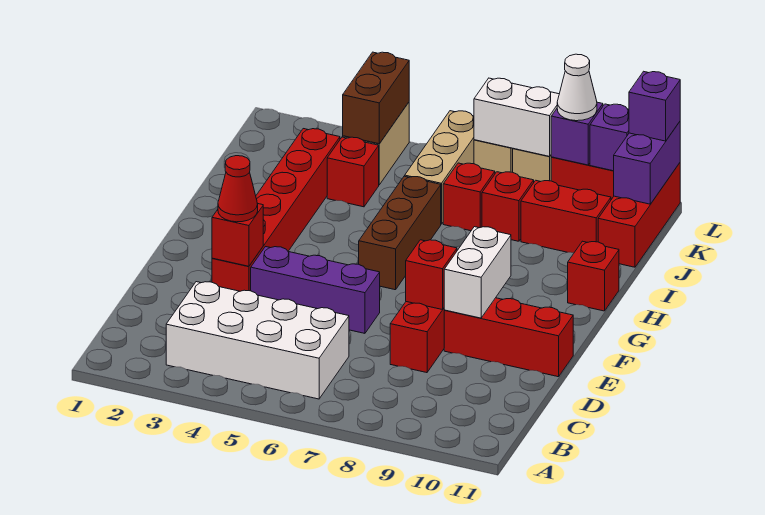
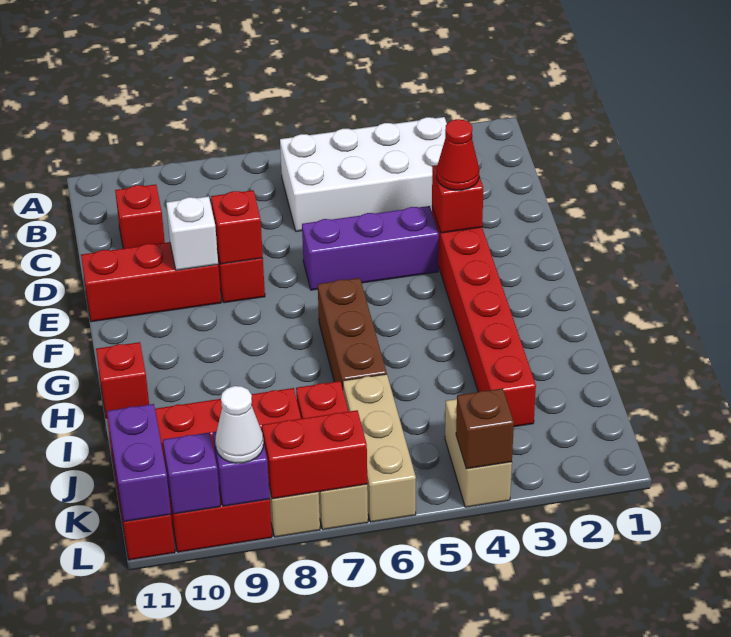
white brick E9:F9 level 2 -> white brick E9 level 2
red brick J4 level 1 -> red brick C10 level 1
brown brick K4:L4 level 2 -> brown brick L4 level 2
white brick L7:L8 level 2 -> red brick L7:L8 level 2
purple brick L11 level 3 -> none

